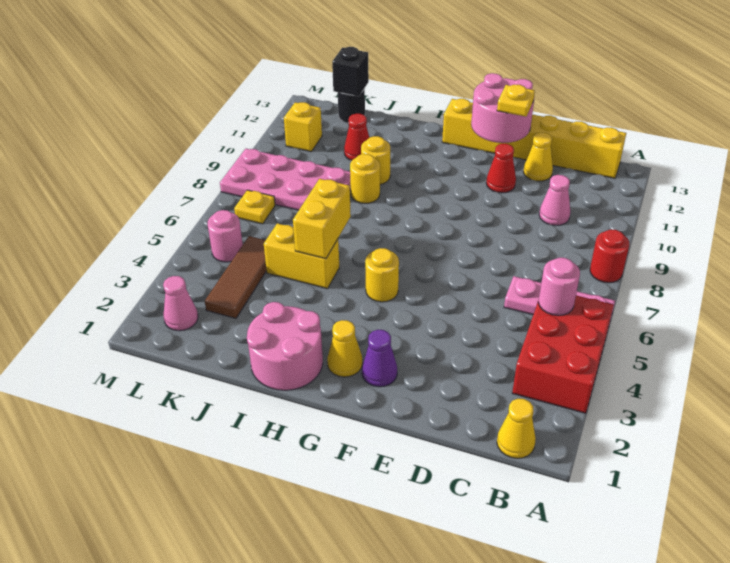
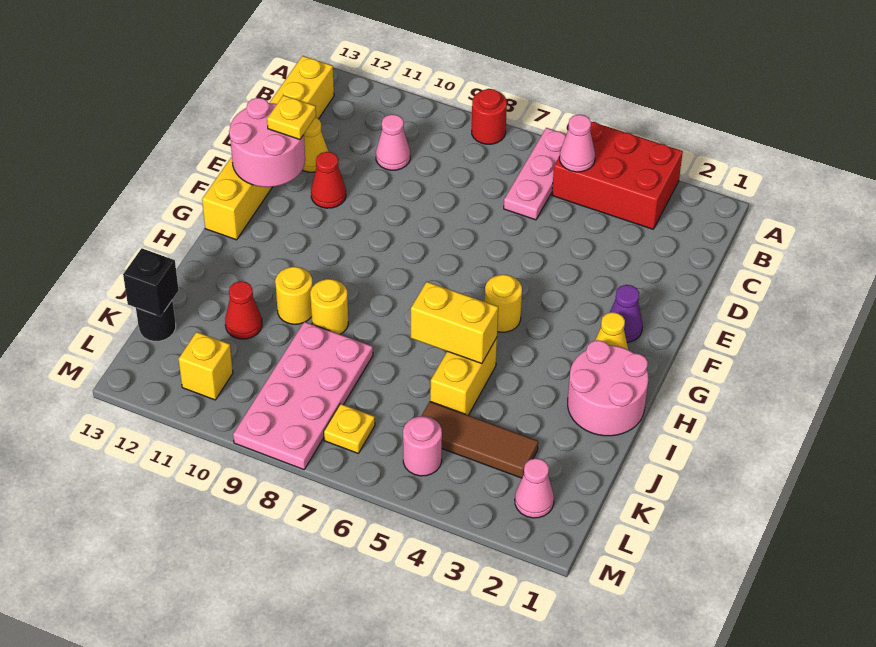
yellow cone B1 level 1 -> none
pink round brick B5 level 2 -> pink cone B5 level 2

